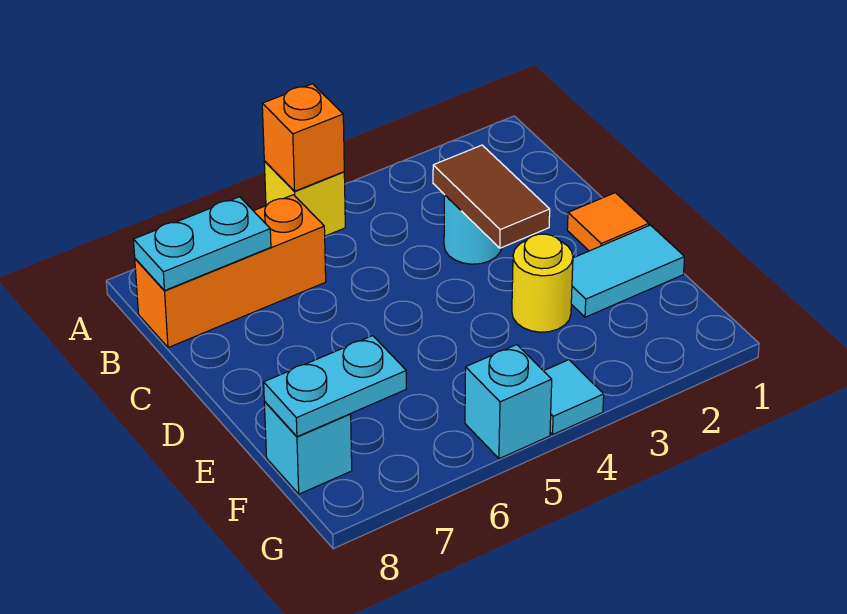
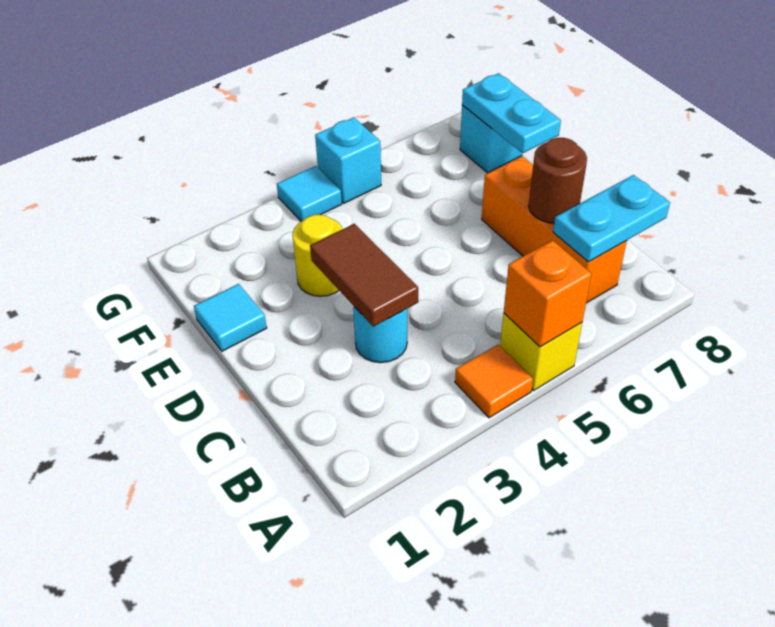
orange brick B6:B8 level 1 -> orange brick B7:D7 level 1
none -> brown round brick C7 level 2
orange tile D1 level 1 -> orange tile A4 level 1
cyan tile E1:E2 level 1 -> cyan tile E1 level 1
cyan plate F7:F8 level 2 -> cyan plate E8:F8 level 2

